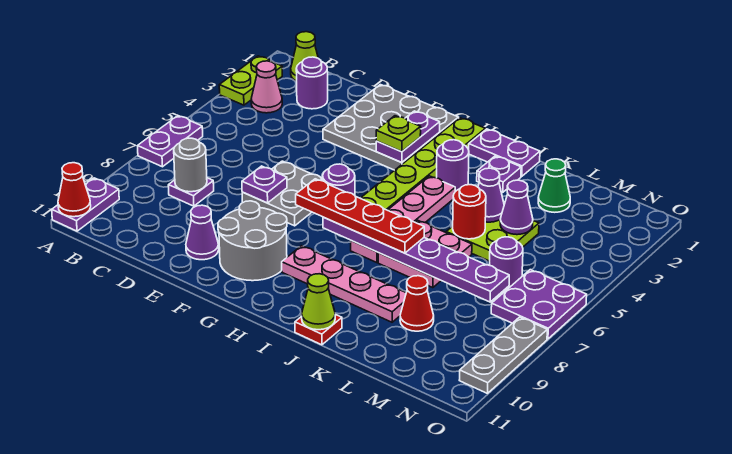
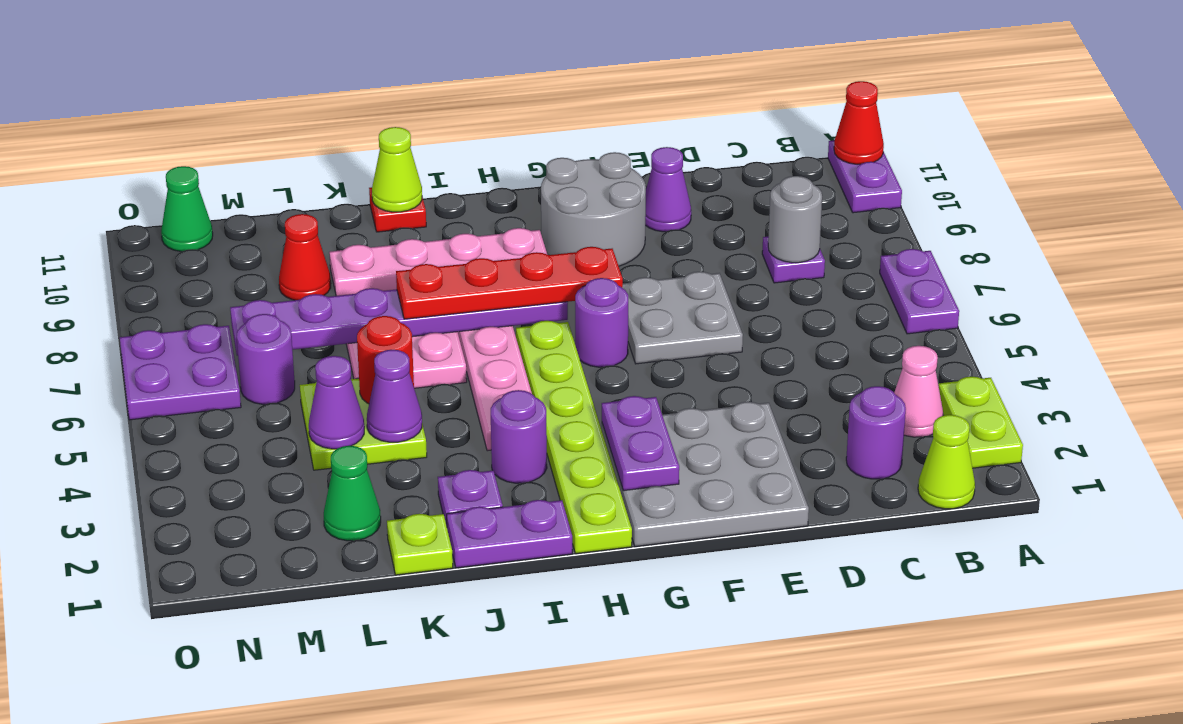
purple plate E7 level 2 -> none
lime plate G3 level 3 -> lime plate K1 level 1
none -> green cone N11 level 1
grey plate O8:O10 level 1 -> none

